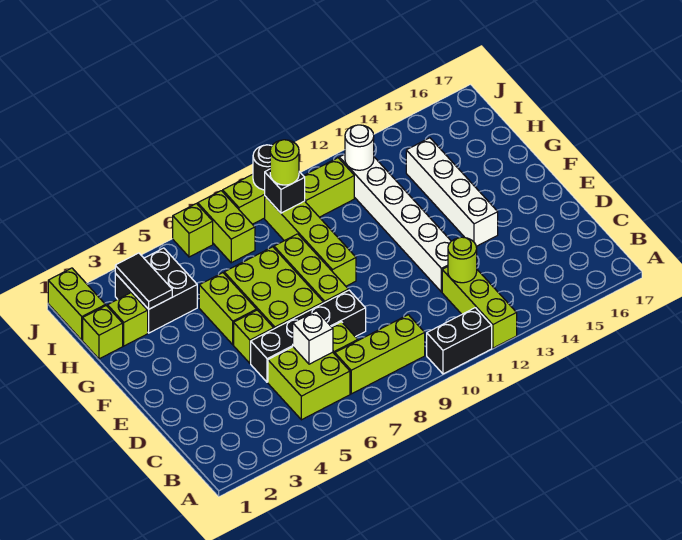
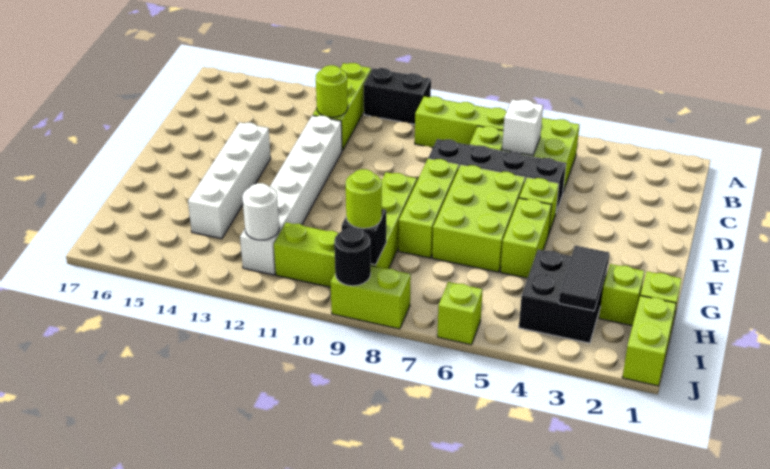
lime brick I7:J7 level 1 -> none

